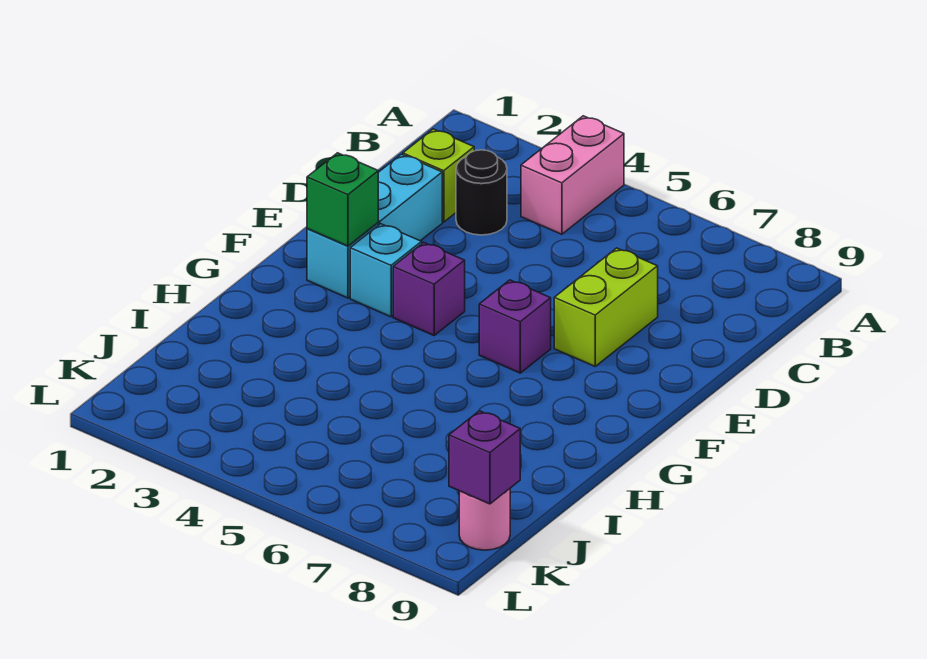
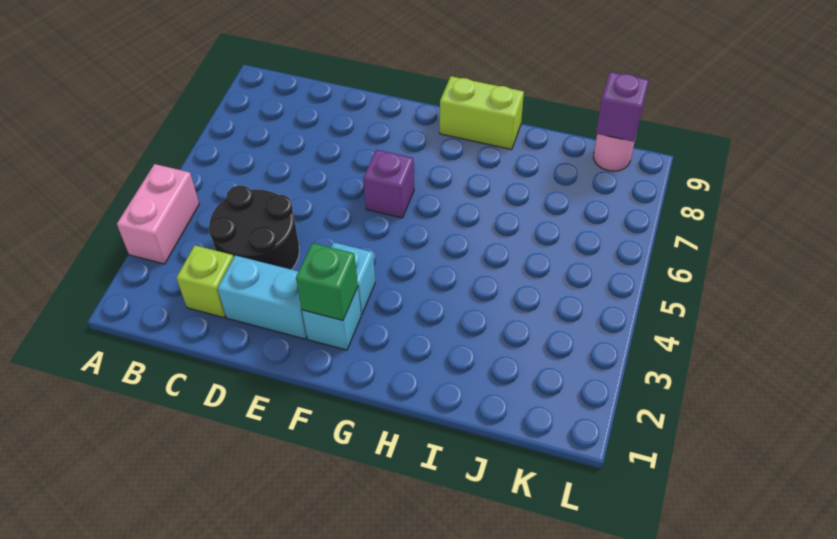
pink brick A4:B4 level 1 -> pink brick A3:A4 level 1
black round brick C3 level 1 -> black round brick C3:D4 level 1
lime brick D7:E7 level 1 -> lime brick G9:H9 level 1
purple brick F4 level 1 -> none

